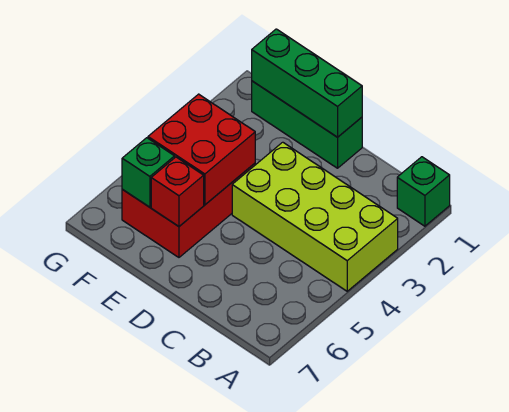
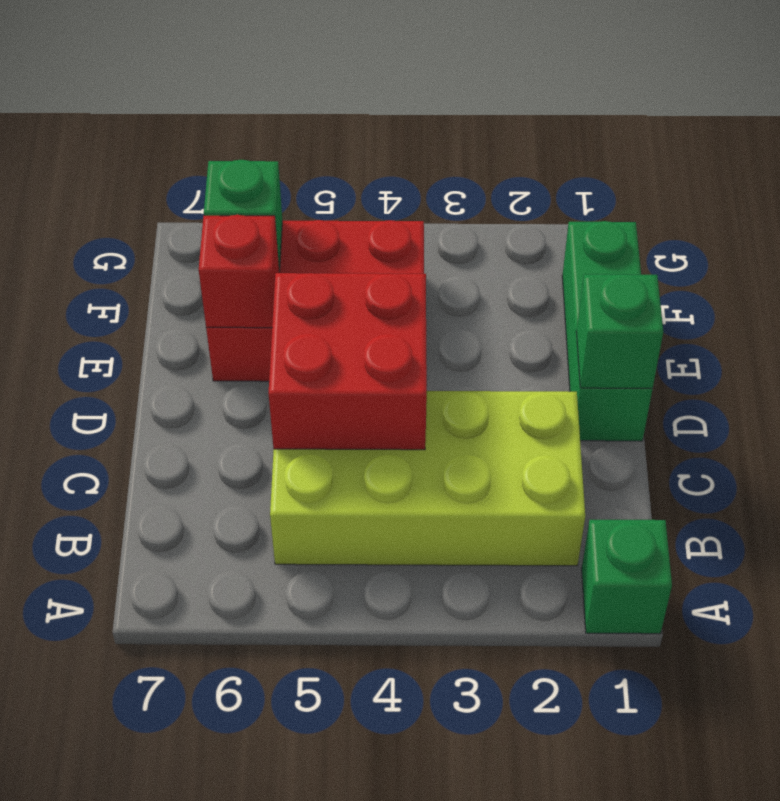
lime brick A3:D4 level 1 -> lime brick B2:C5 level 1
green brick D1:F1 level 2 -> green brick D1 level 2
red brick E4:F5 level 2 -> red brick C4:D5 level 2

